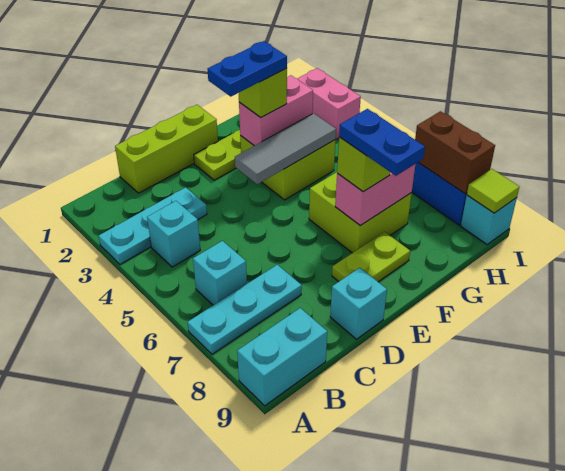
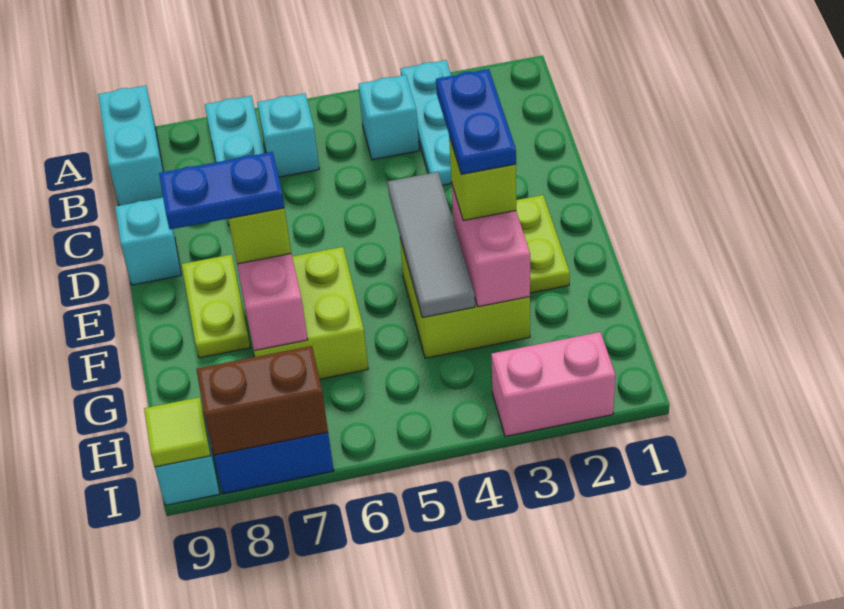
lime brick C1:E1 level 1 -> none

